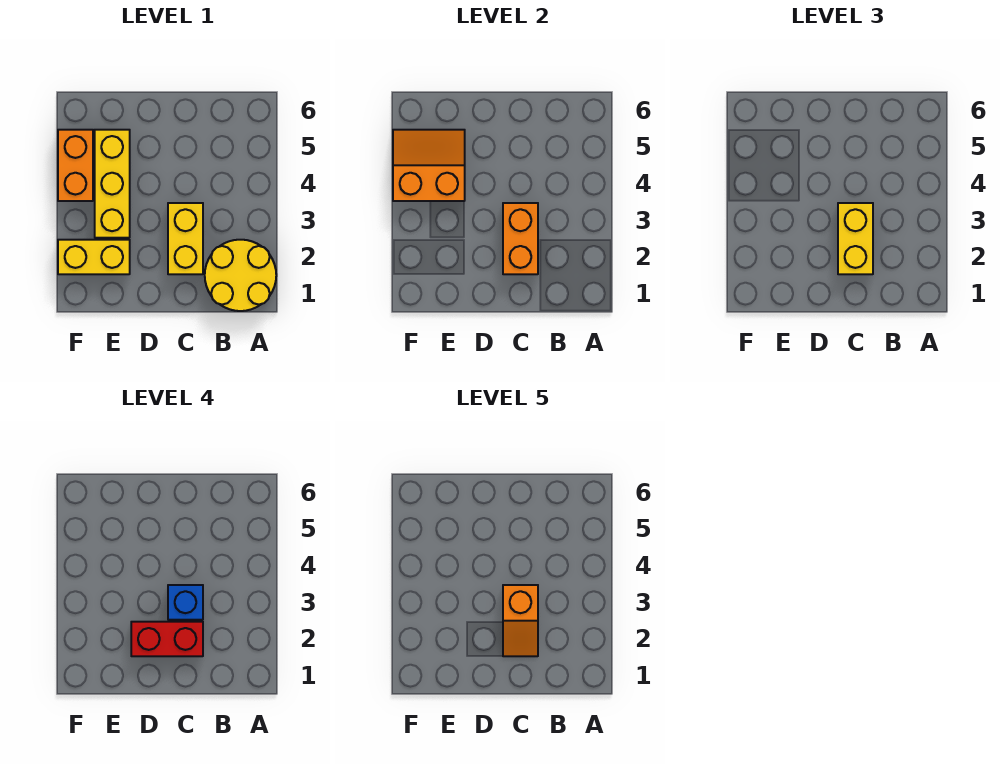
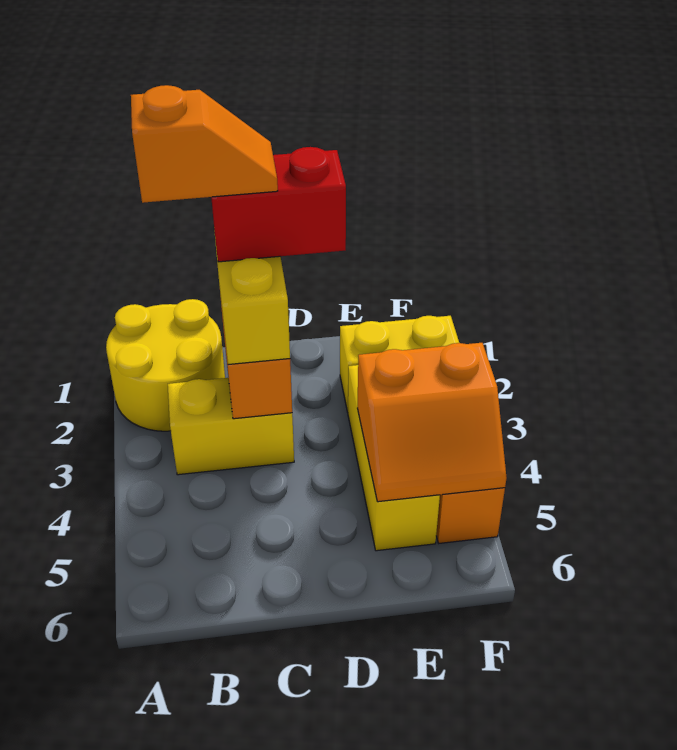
yellow brick C2:C3 level 1 -> yellow brick B3:C3 level 1
orange slope C2:C3 level 5 top 3 -> orange slope B2:C2 level 5 top B
blue brick C3 level 4 -> none

